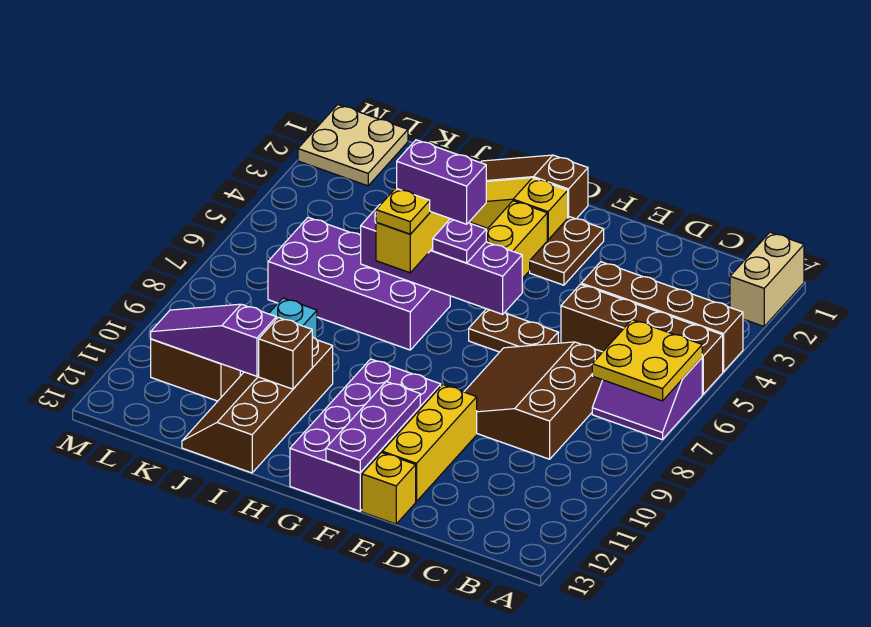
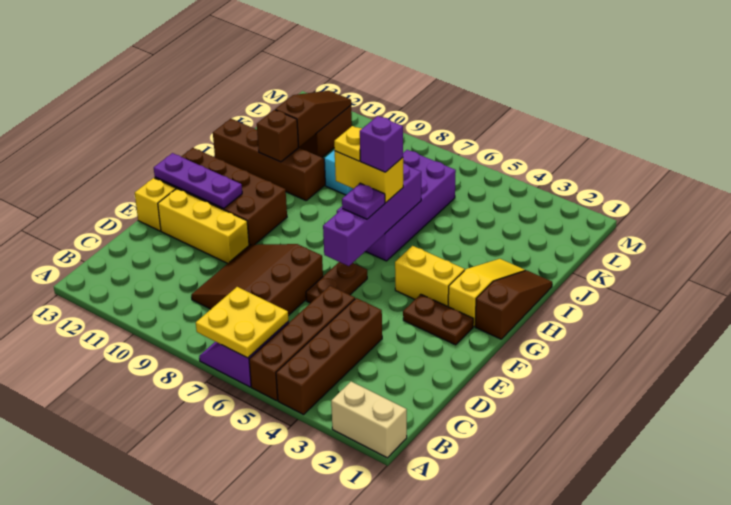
brown slope C7:E9 level 1 top C -> brown slope C7:E9 level 1 top 7
purple brick F10:G13 level 1 -> brown brick F10:G13 level 1
purple brick G6:H6 level 4 -> purple brick H6 level 4
purple slope J11:L11 level 2 top J -> brown slope J11:L11 level 2 top J
tan plate L1:M2 level 1 -> none

